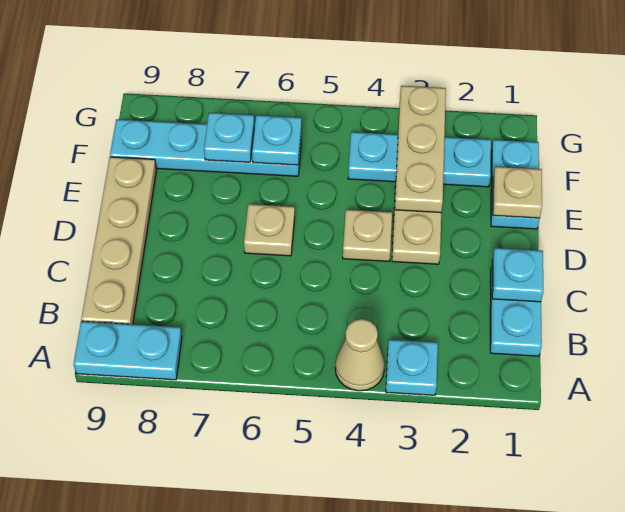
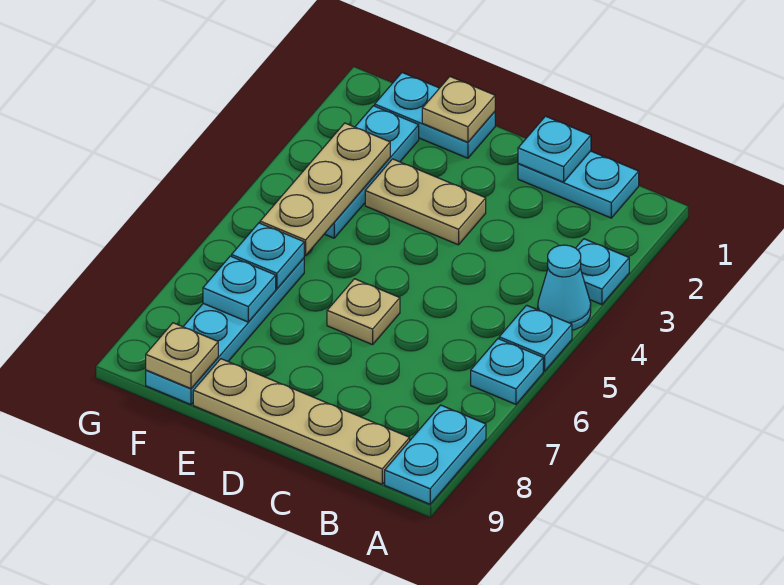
tan cone A4 level 1 -> cyan cone A4 level 1
none -> cyan plate A5 level 1
none -> cyan plate A6 level 1
tan plate D4 level 1 -> tan plate F9 level 2
tan plate E3:G3 level 2 -> tan plate F3:F5 level 2

